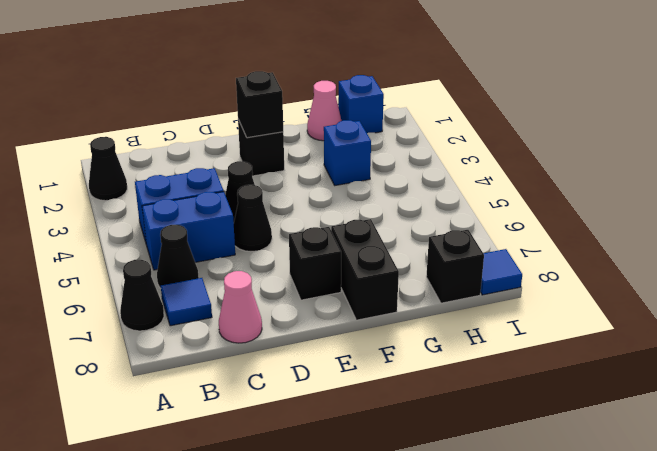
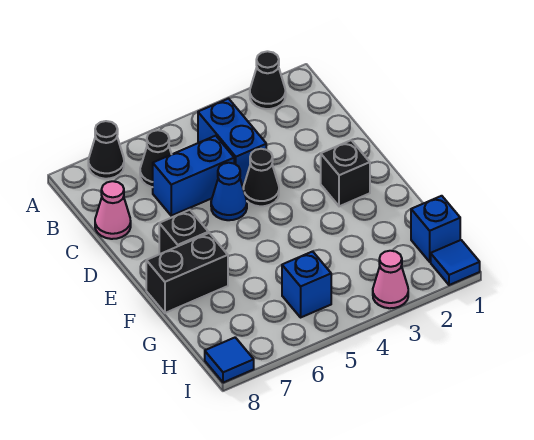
blue brick B5:C5 level 1 -> blue brick C5:C6 level 1
blue tile B7 level 1 -> blue tile I1 level 1
black cone D5 level 1 -> blue cone D5 level 1
black brick E2 level 2 -> none
pink cone G1 level 1 -> pink cone I3 level 1
blue brick G3 level 1 -> blue brick H5 level 1
black brick H8 level 1 -> none

